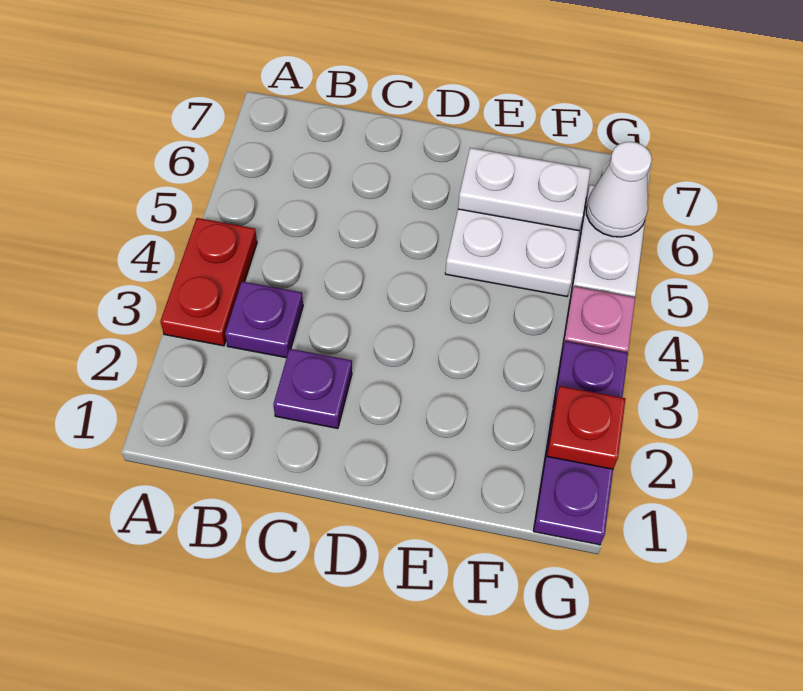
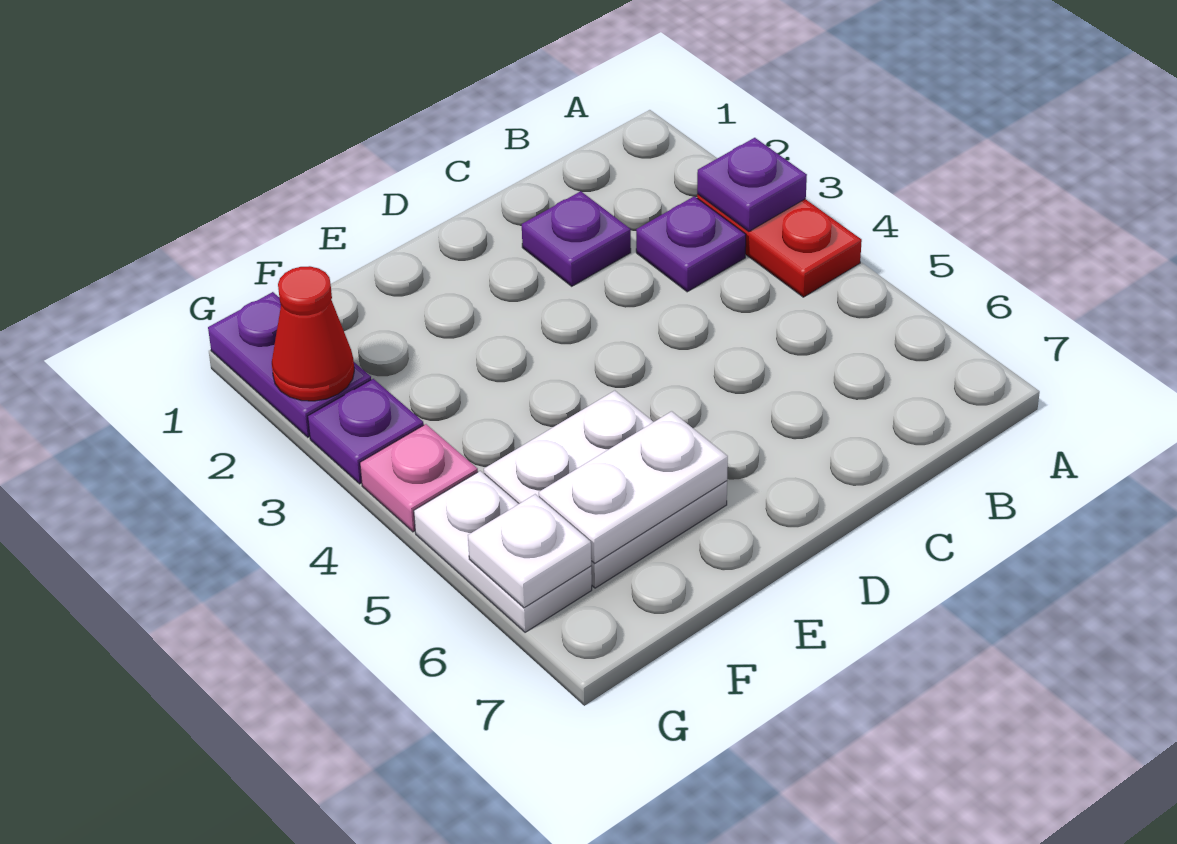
none -> purple plate A3 level 2
red plate G2 level 2 -> red cone G2 level 2
white cone G6 level 2 -> white plate G6 level 2

